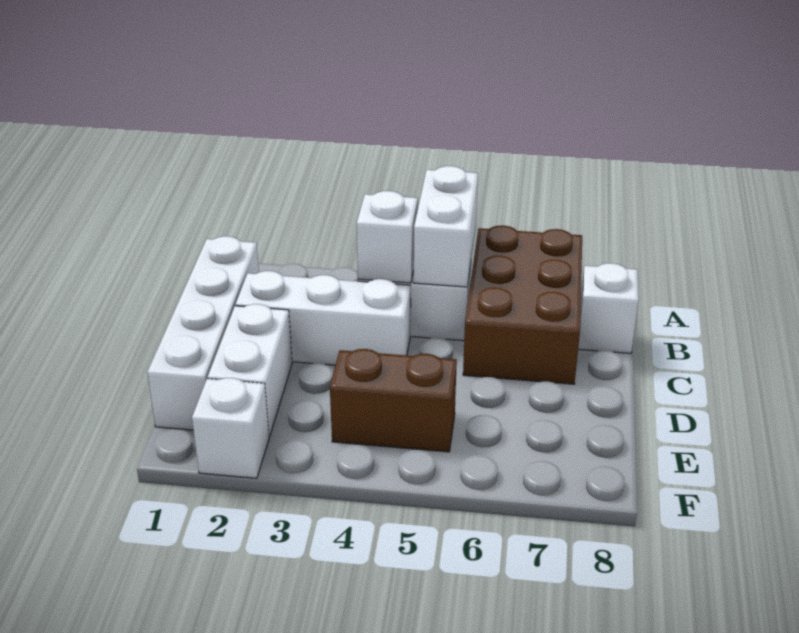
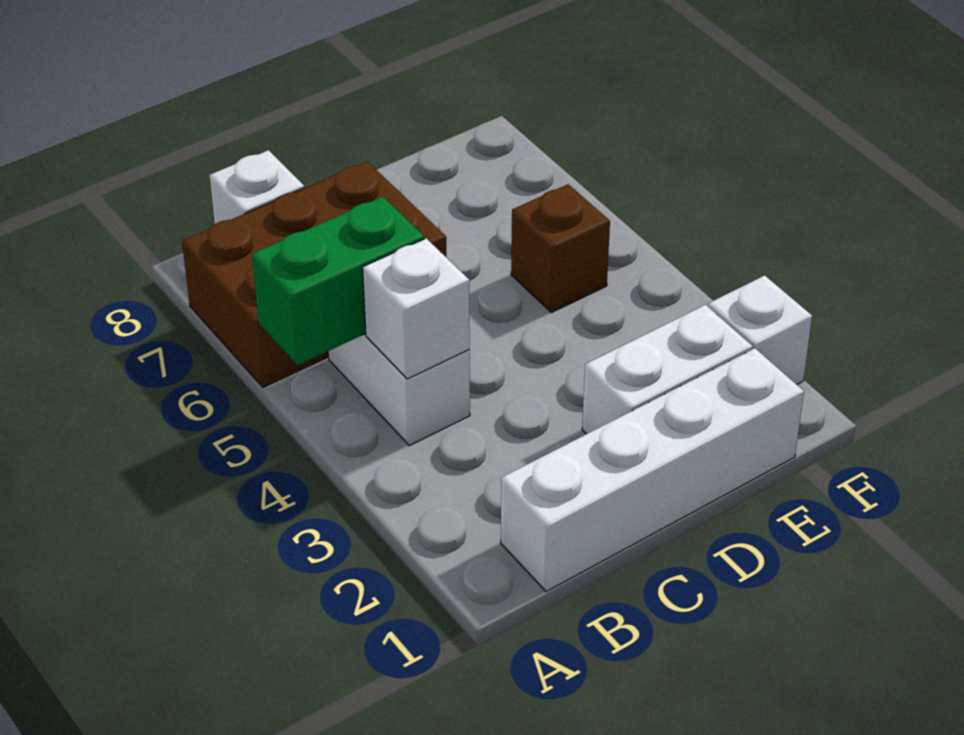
white brick A5:B5 level 2 -> green brick A5:B5 level 2
white brick C2:C4 level 1 -> none
brown brick E4:E5 level 1 -> brown brick E5 level 1

